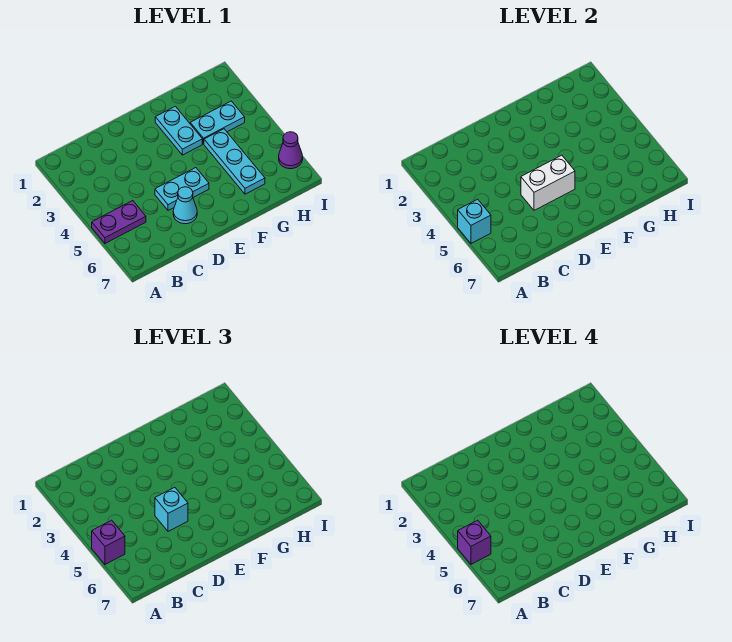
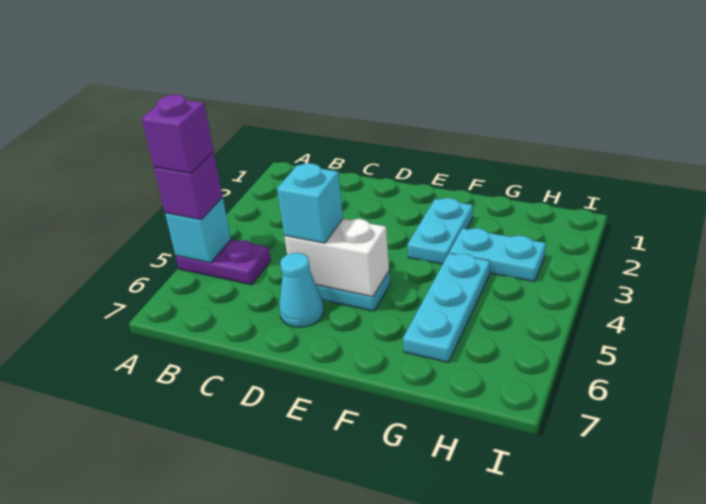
purple cone I6 level 1 -> none

